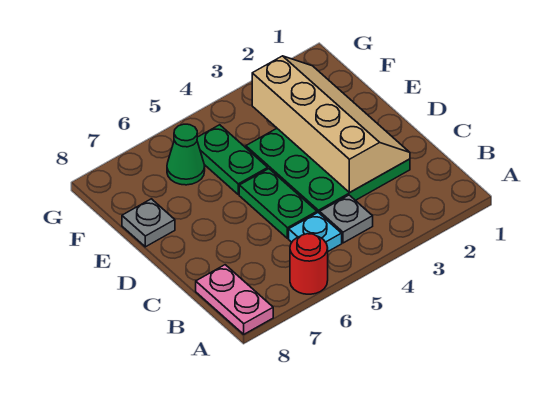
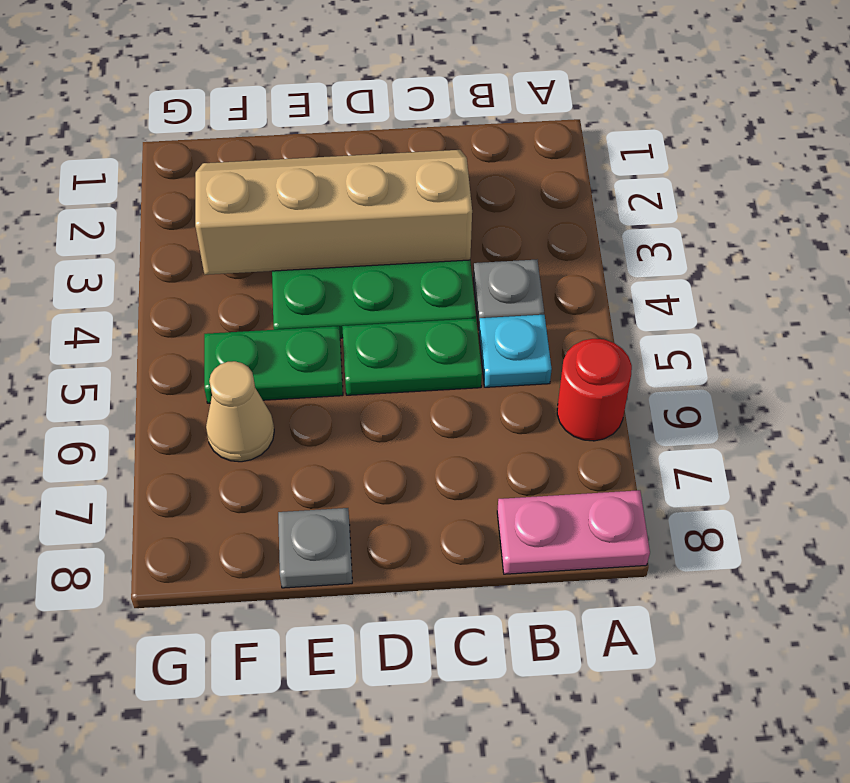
green cone F6 level 1 -> tan cone F6 level 1

